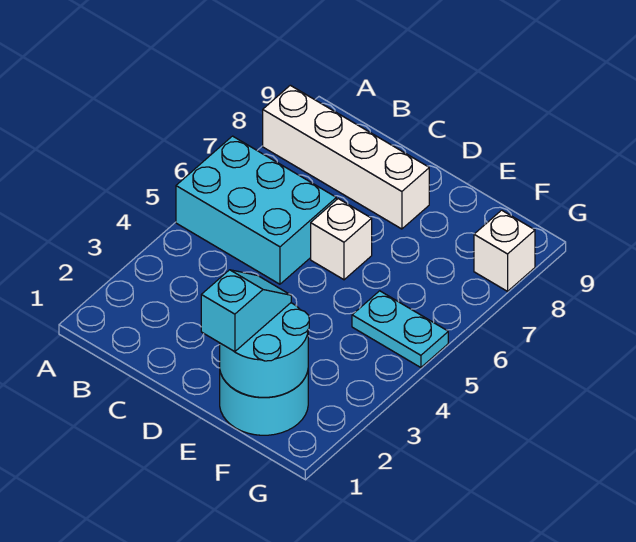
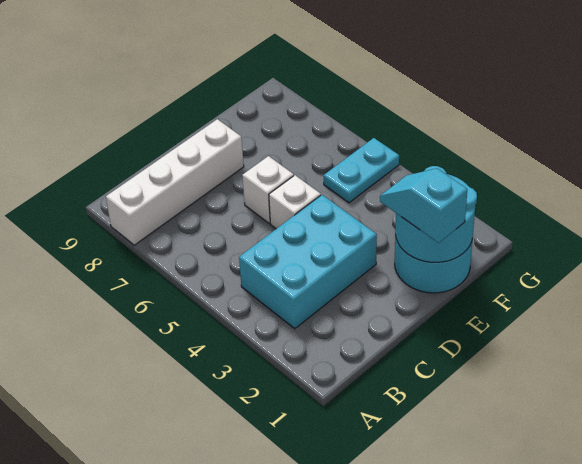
cyan brick A5:C6 level 1 -> cyan brick B3:D4 level 1
white brick G8 level 1 -> white brick D5 level 1

